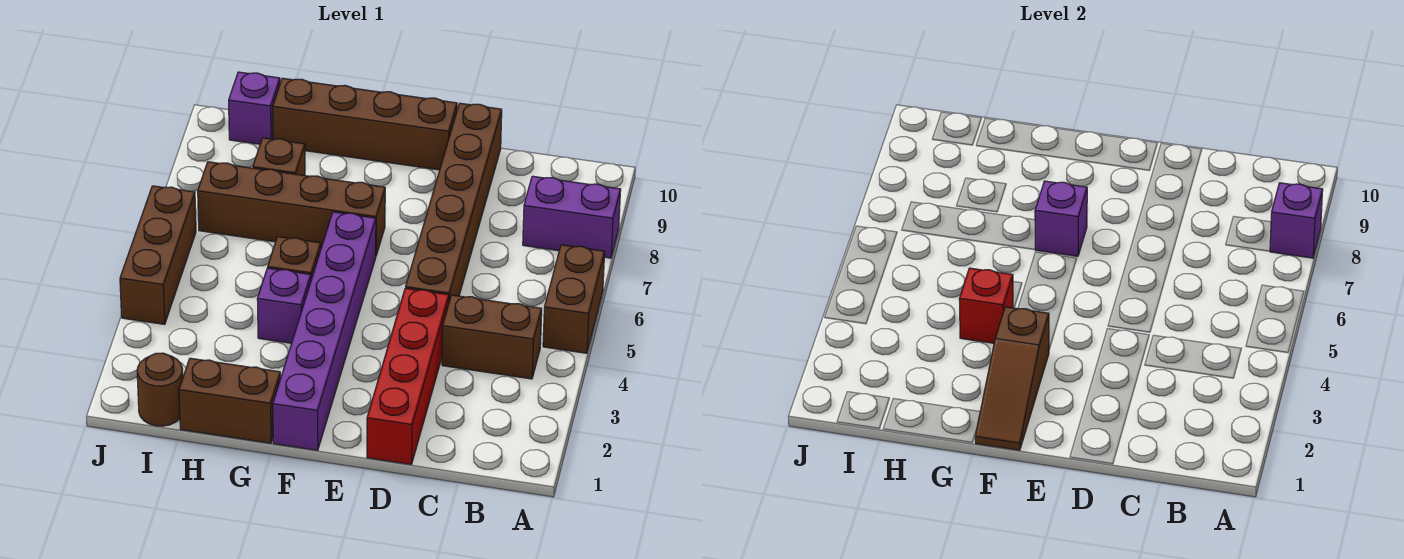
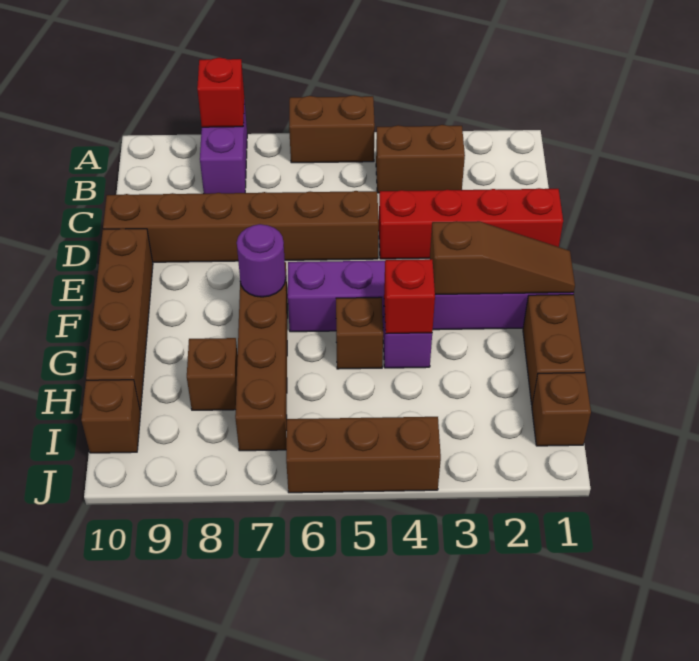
purple brick A8 level 2 -> red brick A8 level 2
brown brick B4:C4 level 1 -> brown brick B3:B4 level 1
purple brick F7 level 2 -> purple round brick F7 level 2
brown round brick I1 level 1 -> brown brick I1 level 1
purple brick I10 level 1 -> brown brick I10 level 1

